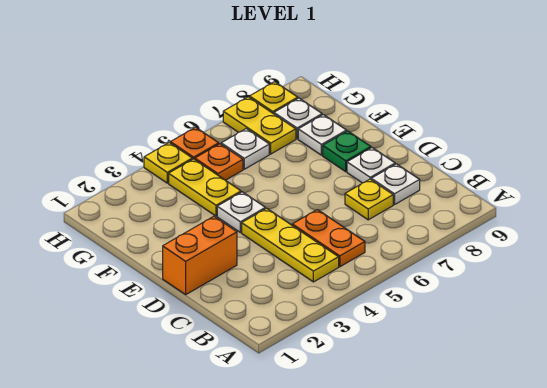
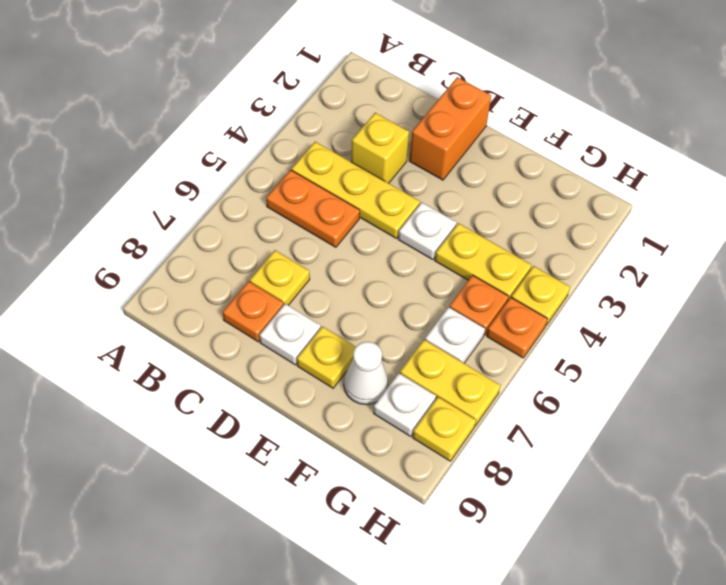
none -> yellow brick C3 level 1
white plate C8 level 1 -> orange plate C8 level 1
green plate E8 level 1 -> yellow plate E8 level 1
white plate F8 level 1 -> white cone F8 level 1

